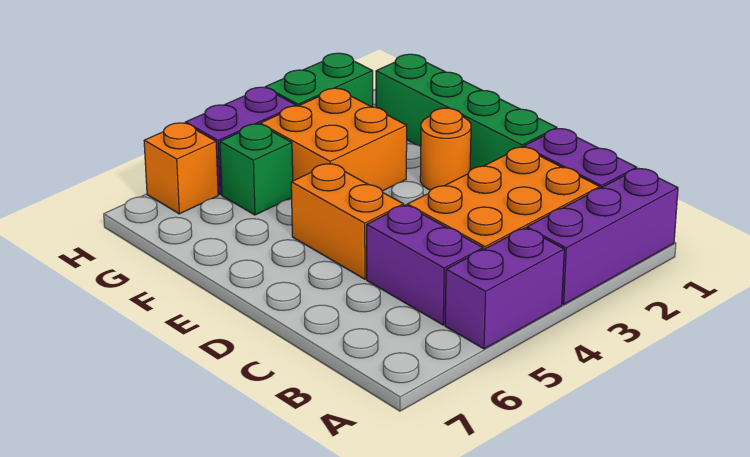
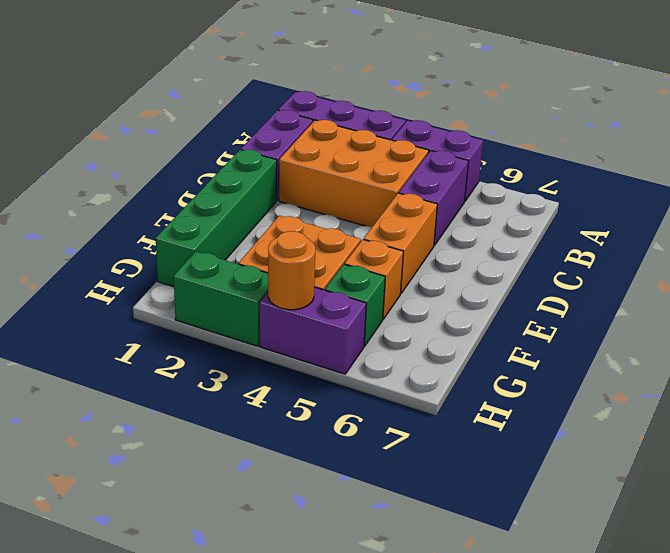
orange round brick E2 level 1 -> orange round brick H4 level 2
orange brick H6 level 1 -> orange brick F5 level 1

